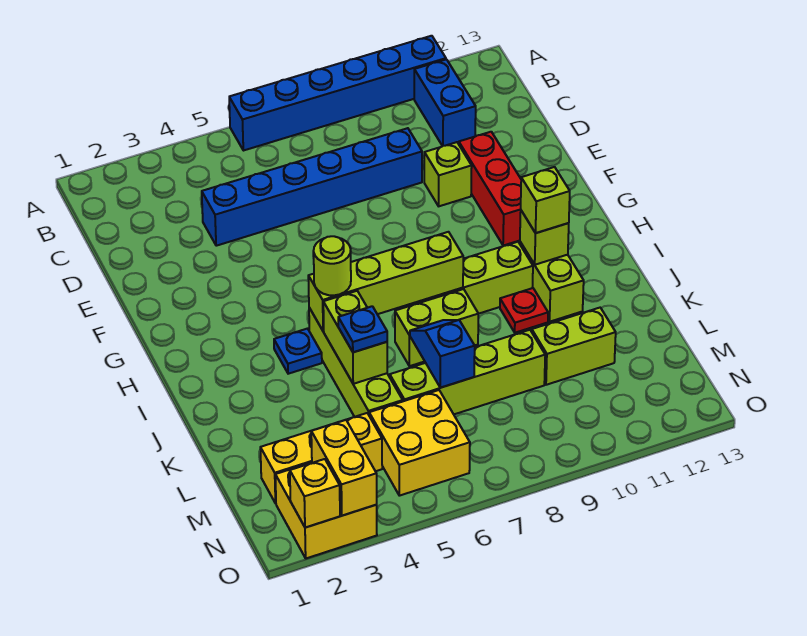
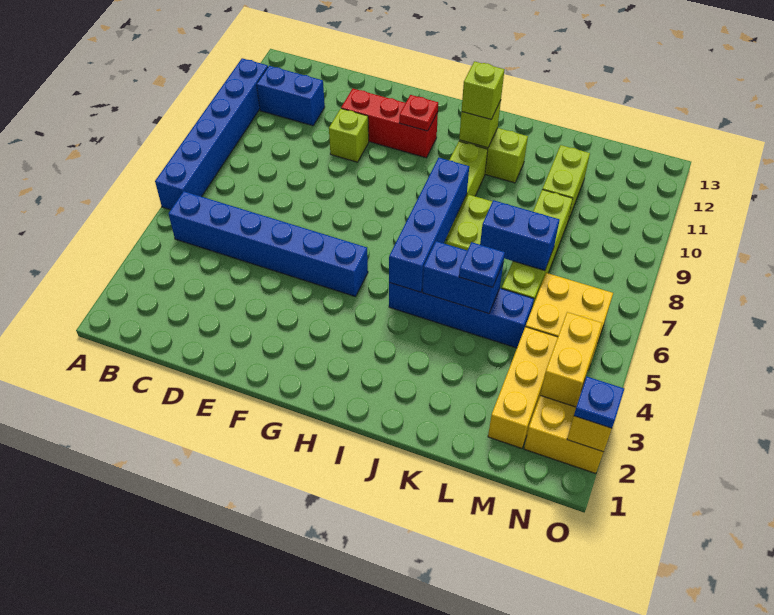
blue brick D4:D9 level 1 -> blue brick B5:G5 level 1
blue plate I4 level 1 -> blue plate O2 level 3
lime brick I5:L5 level 1 -> blue brick I5:L5 level 1
lime brick I5:I8 level 2 -> blue brick I5:I8 level 2
lime round brick I5 level 3 -> none
lime brick J5:K5 level 2 -> blue brick J5:K5 level 2
red plate J10 level 1 -> red plate G11 level 2
blue slope K7:L7 level 2 top L -> blue brick K7:L7 level 2
yellow brick N3:O3 level 2 -> yellow brick N3:N4 level 2

